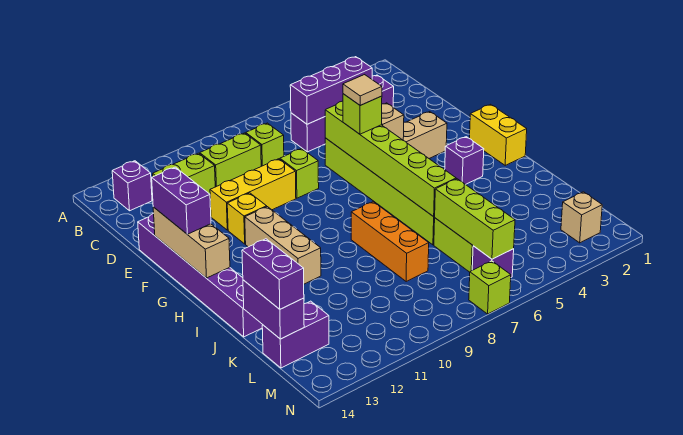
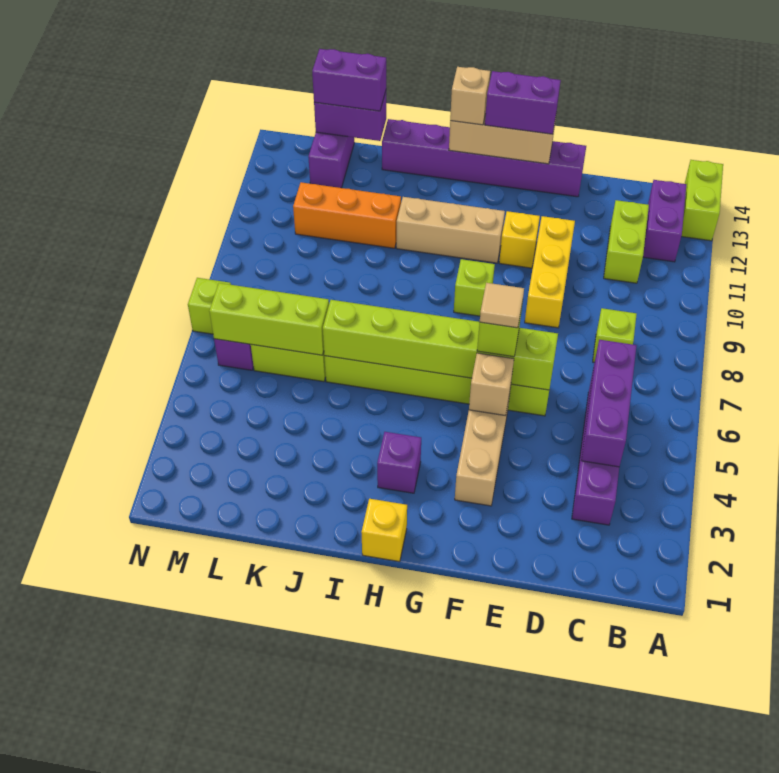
purple brick B13 level 1 -> purple brick B12:B13 level 1
lime brick C9:C10 level 1 -> lime brick A13:A14 level 1
lime brick E8 level 1 -> lime brick G9 level 1
yellow brick G1:H1 level 1 -> yellow brick H1 level 1
orange brick I8:K8 level 1 -> orange brick J11:L11 level 1
tan brick M2 level 1 -> tan brick H14 level 3

